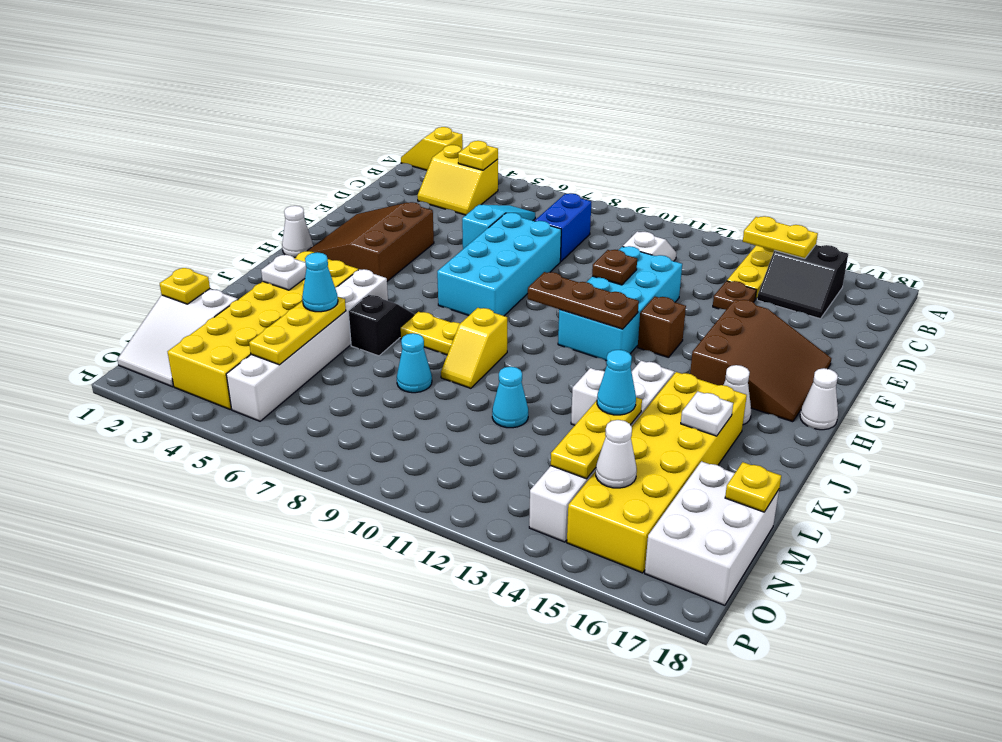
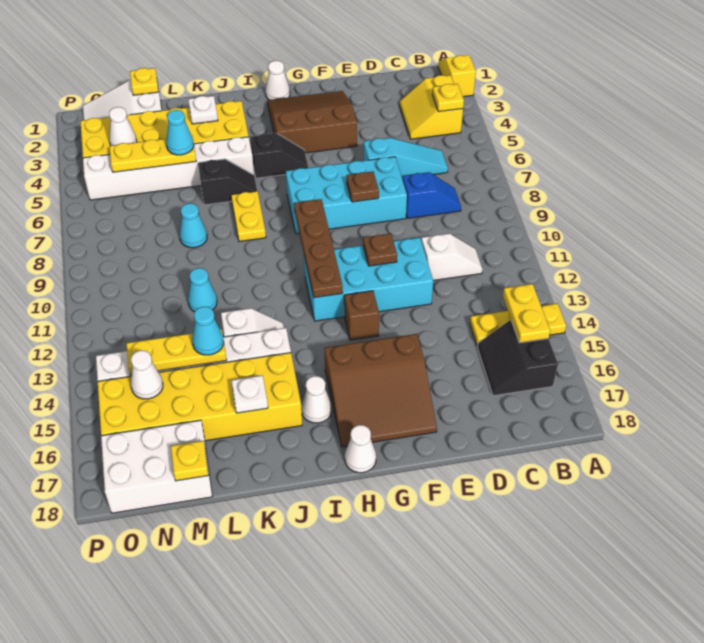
blue brick C8:D8 level 1 -> blue slope C8:D8 level 1 top D
brown plate D14 level 1 -> brown plate F8 level 2
none -> black slope H5:I5 level 1 top I
brown plate H10:H12 level 2 -> brown plate H9:H12 level 2
yellow slope J9:K9 level 1 top J -> none
none -> white cone N4 level 2

